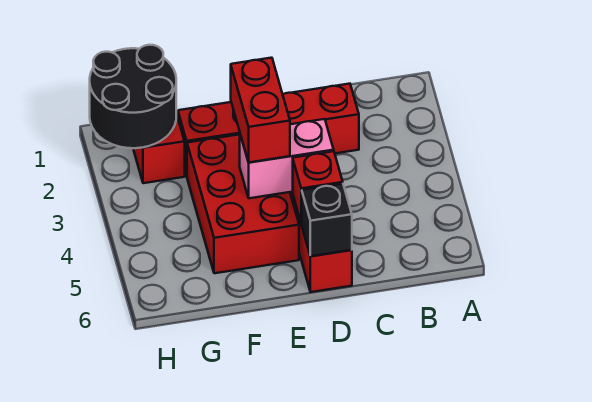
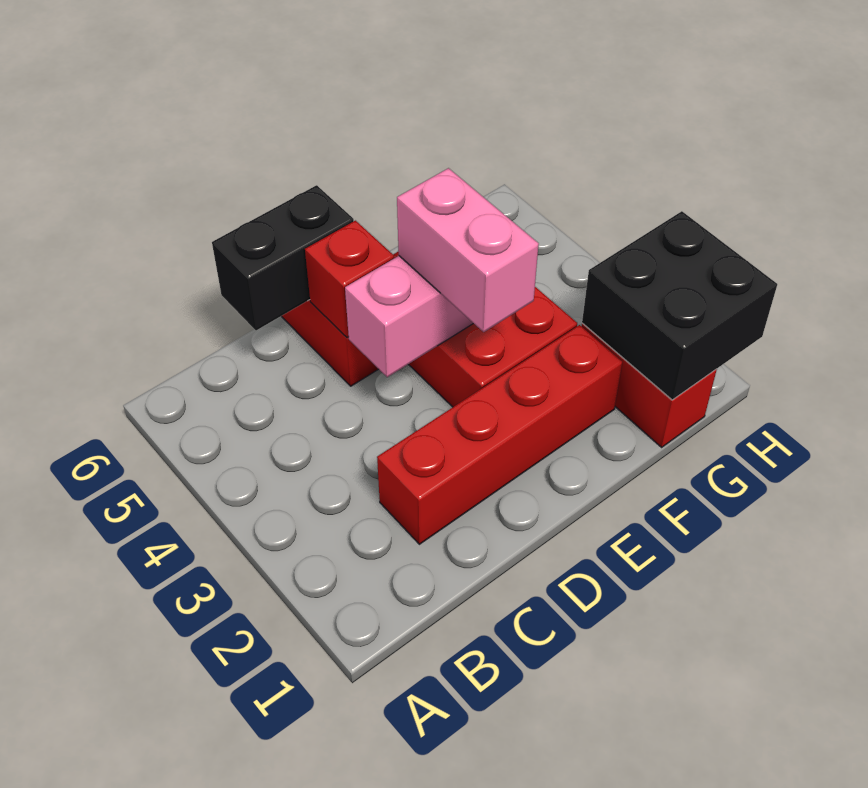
black brick D6 level 2 -> black brick C6:D6 level 2
red brick E3:E4 level 3 -> pink brick E3:E4 level 3
black round brick G1:H2 level 2 -> black brick G1:H2 level 2

